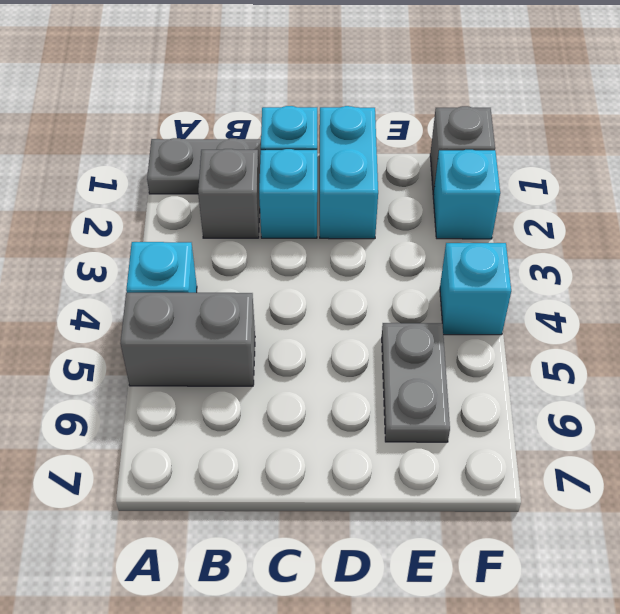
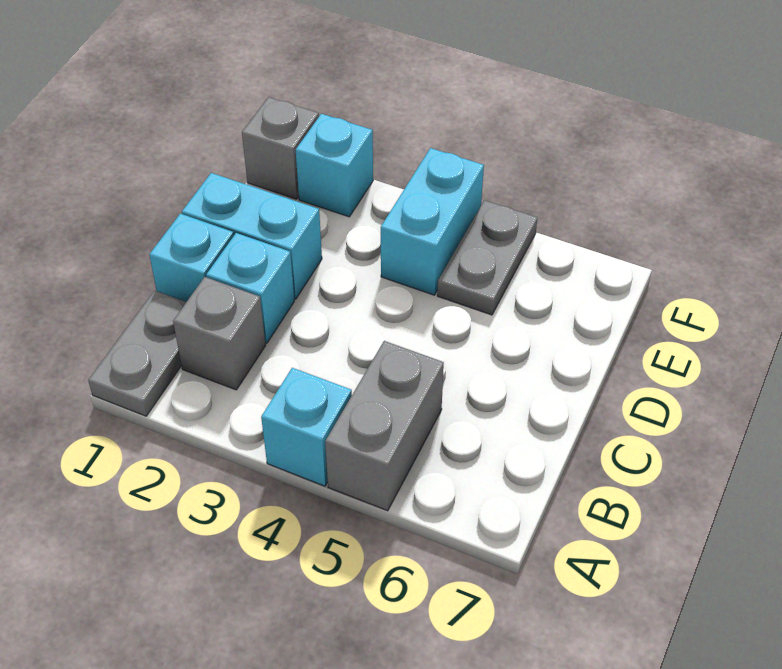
grey plate E5:E6 level 1 -> grey plate E5:F5 level 1
cyan brick F4 level 1 -> cyan brick E4:F4 level 1

